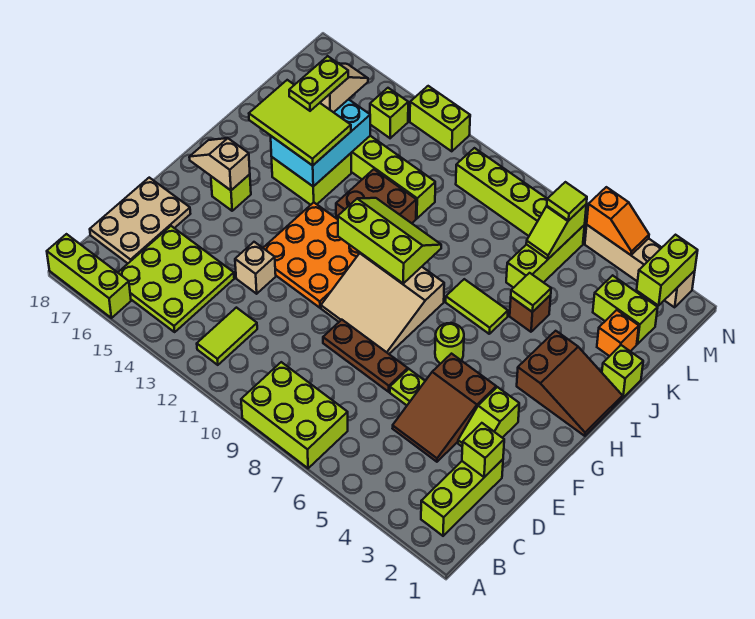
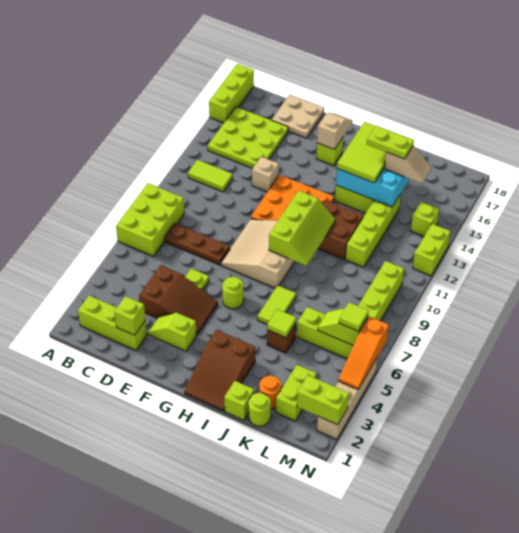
tan plate C17:E18 level 1 -> tan plate D17:E18 level 1
brown slope D4:F5 level 1 top F -> brown slope D4:F5 level 1 top D
brown plate E7:E9 level 1 -> brown plate C8:E8 level 1
none -> lime round brick K1 level 1
orange brick K2 level 1 -> orange round brick K2 level 1
orange slope N4:N5 level 2 top 5 -> orange slope N4:N6 level 2 top 6

